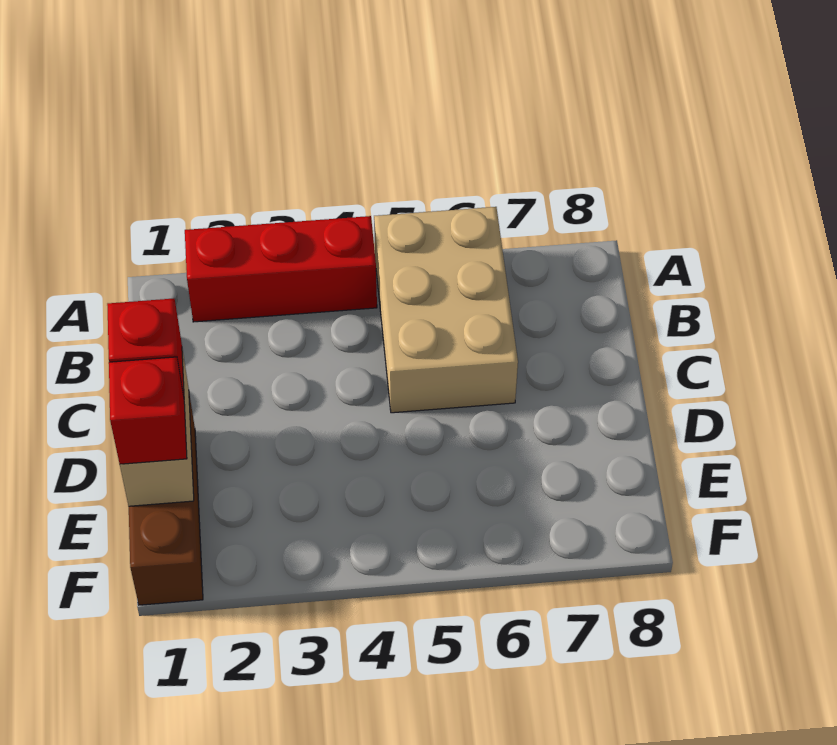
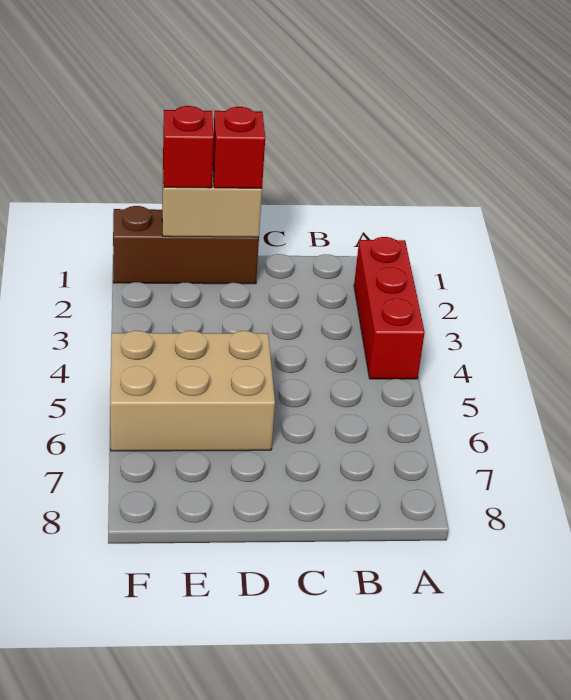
tan brick A5:C6 level 1 -> tan brick D5:F6 level 1

